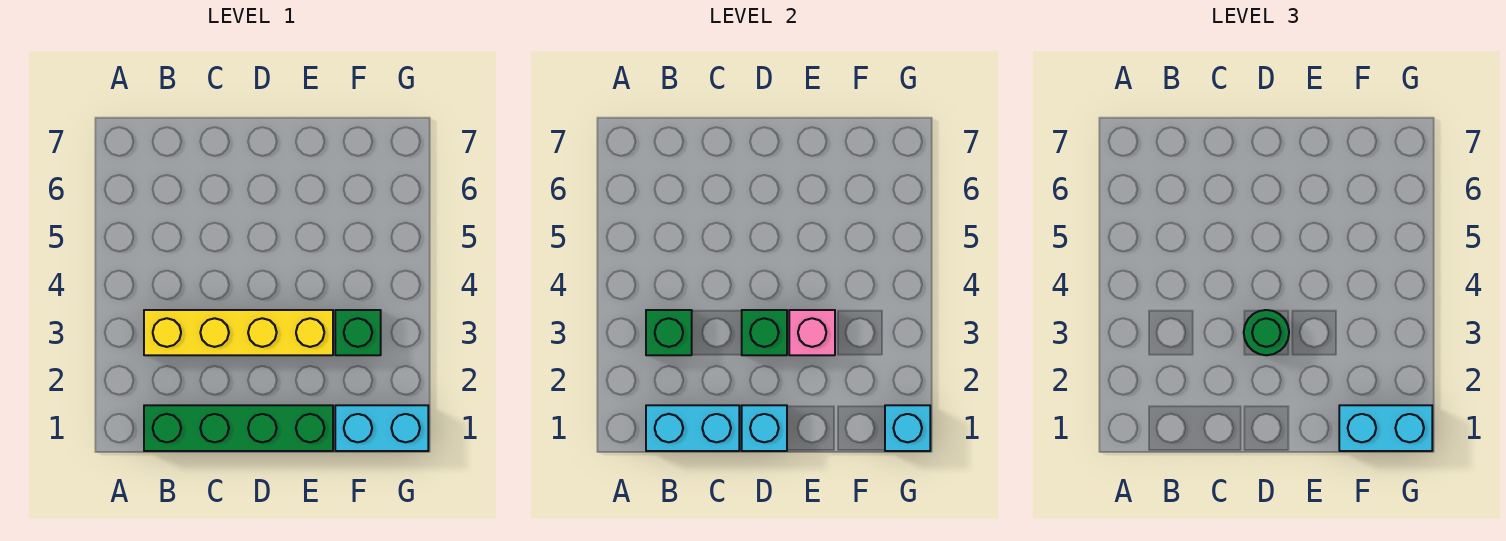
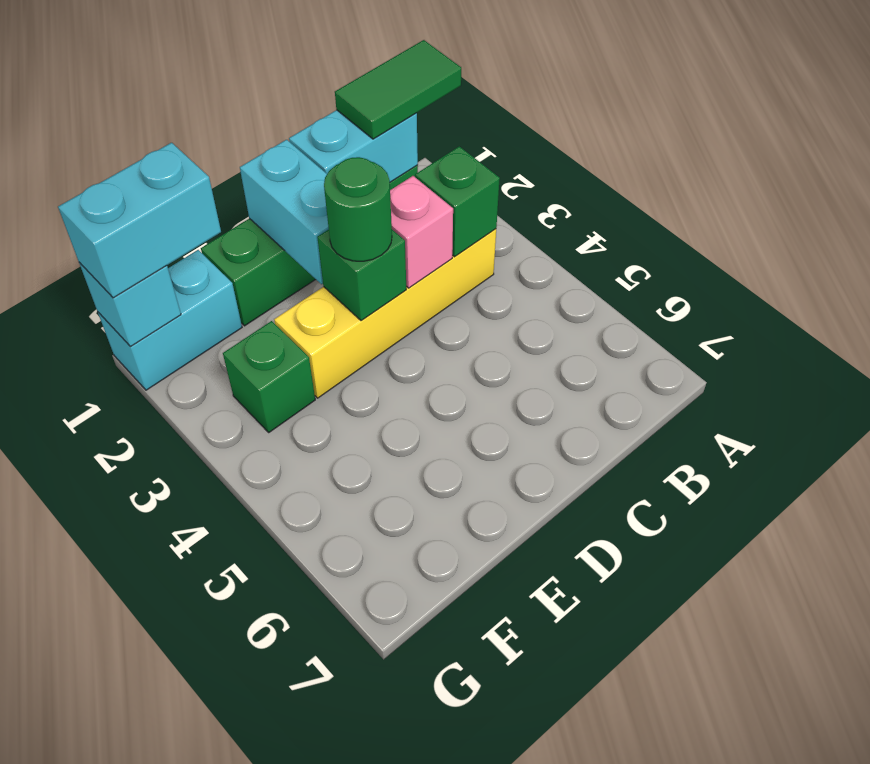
none -> green tile A1:B1 level 3
cyan brick D1 level 2 -> cyan brick D1:D2 level 2
pink brick E3 level 2 -> pink brick C3 level 2

